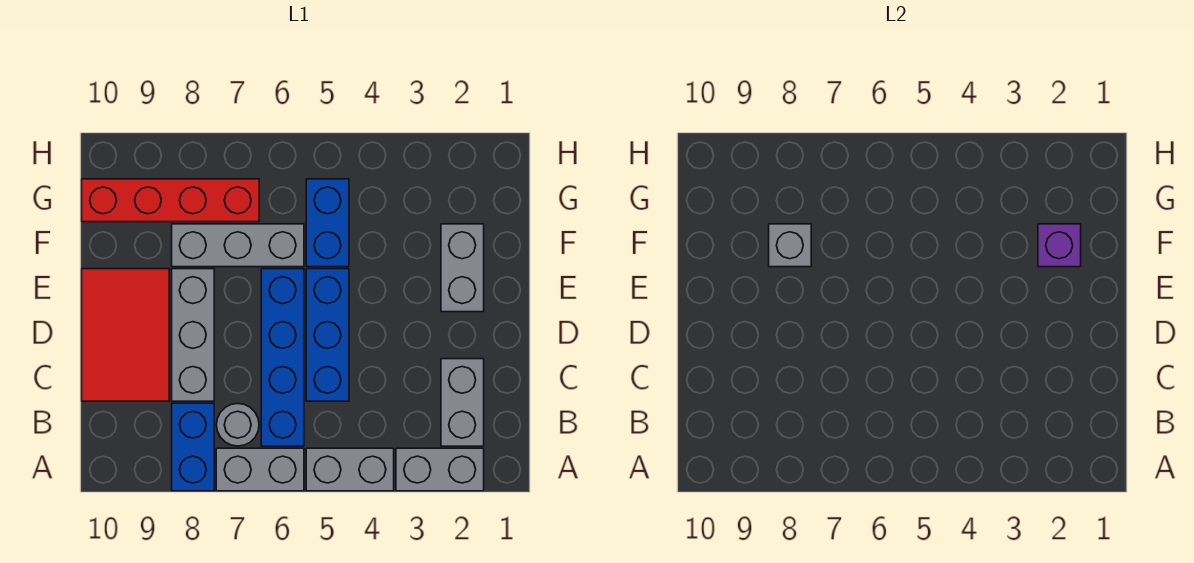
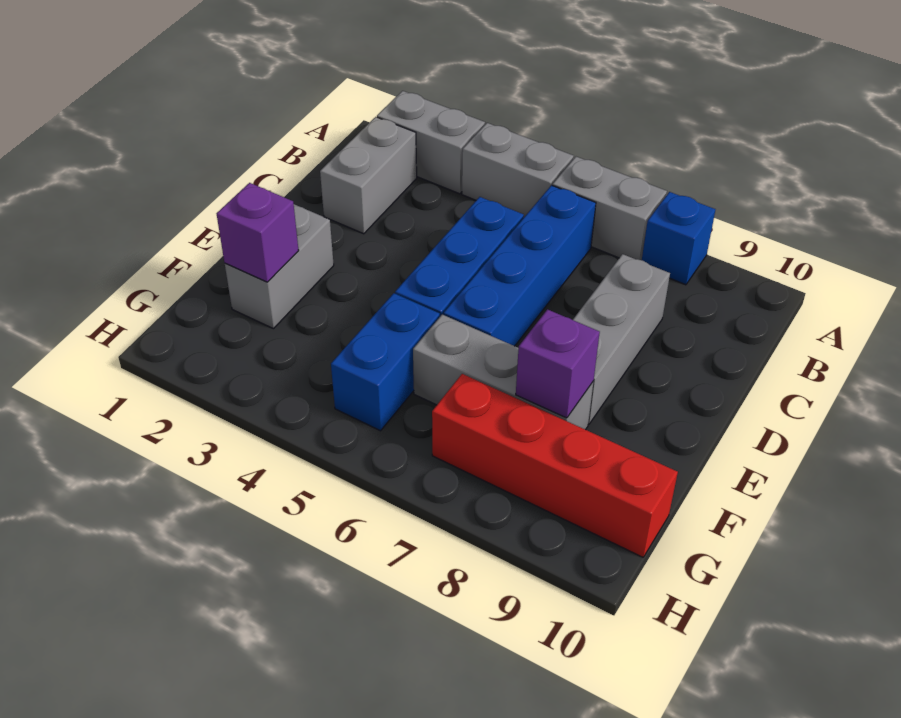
blue brick A8:B8 level 1 -> blue brick A8 level 1
grey round brick B7 level 1 -> none
red tile C9:E10 level 1 -> none
grey brick F8 level 2 -> purple brick F8 level 2

